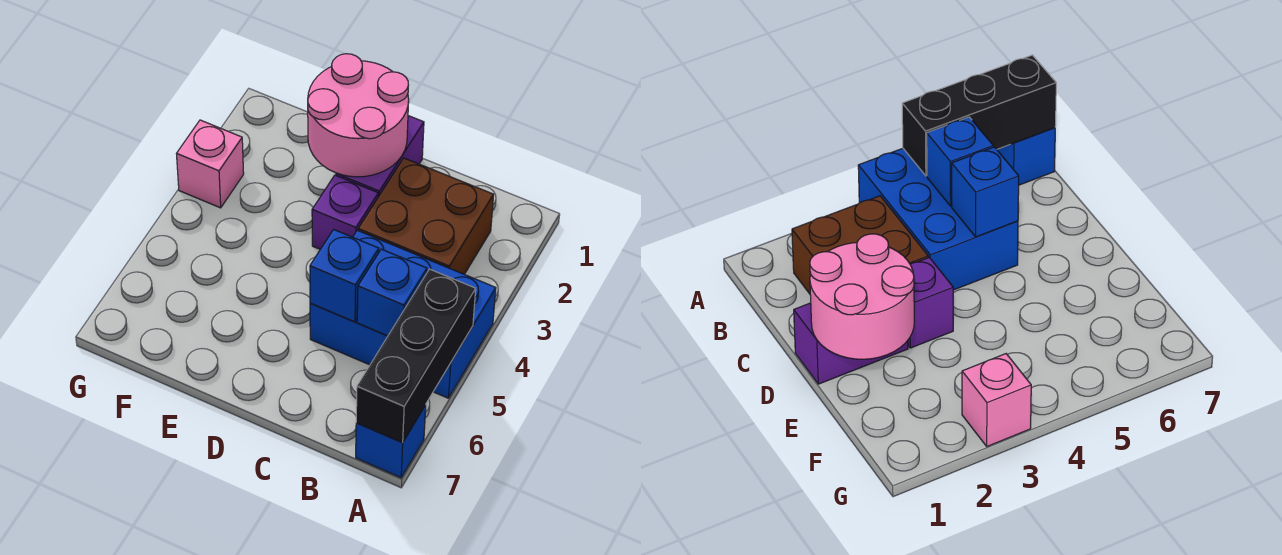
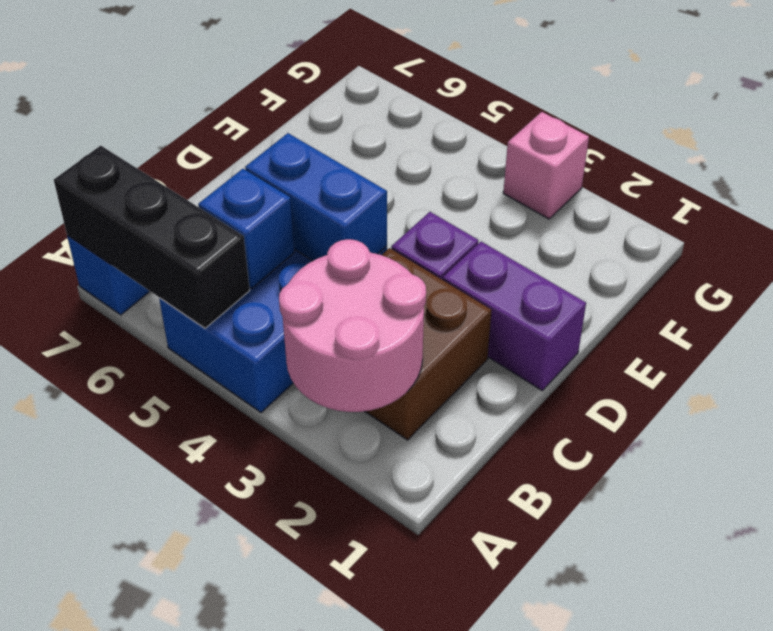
blue brick C5 level 2 -> blue brick C4:C5 level 2
pink round brick D1:E2 level 2 -> pink round brick A2:B3 level 2

